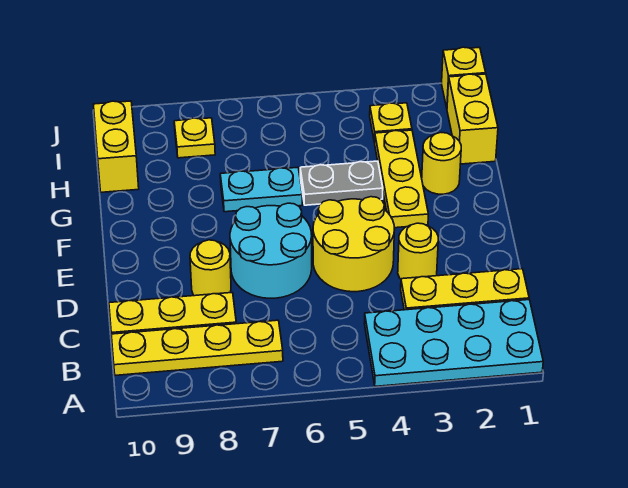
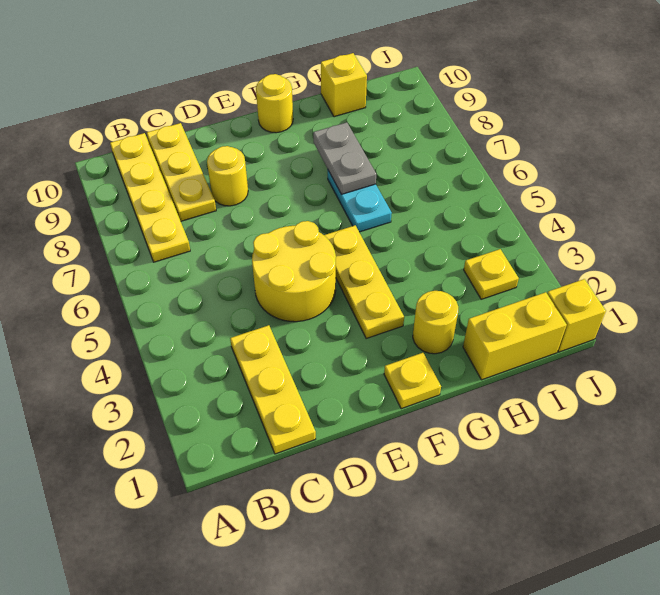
cyan plate A1:B4 level 1 -> none
yellow round brick D3 level 1 -> yellow round brick F10 level 1
cyan round brick D6:E7 level 1 -> none
yellow plate F3:H3 level 1 -> yellow plate F3:F5 level 1
grey plate G4:G5 level 1 -> grey plate G7:G8 level 2
yellow brick H10:I10 level 1 -> yellow brick H10 level 1
yellow plate I8 level 1 -> yellow plate F1 level 1

